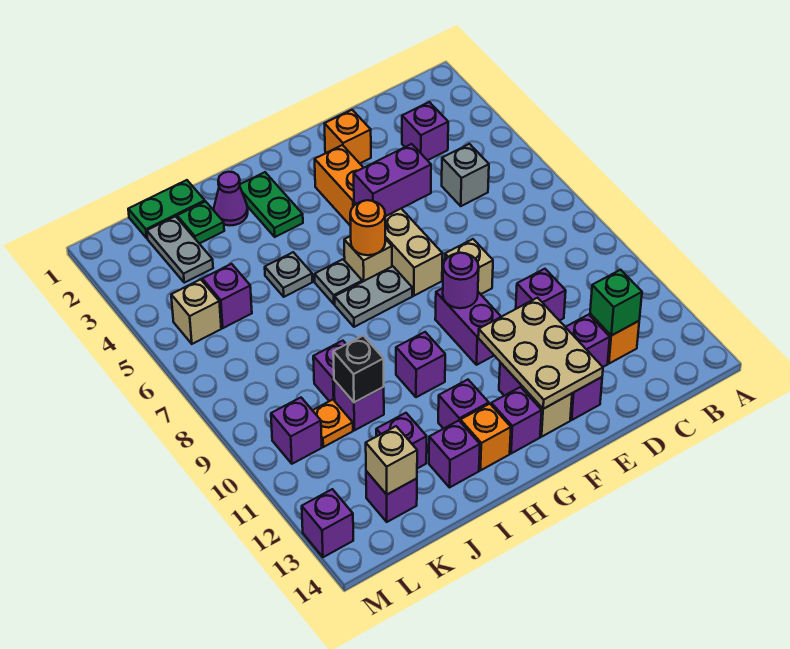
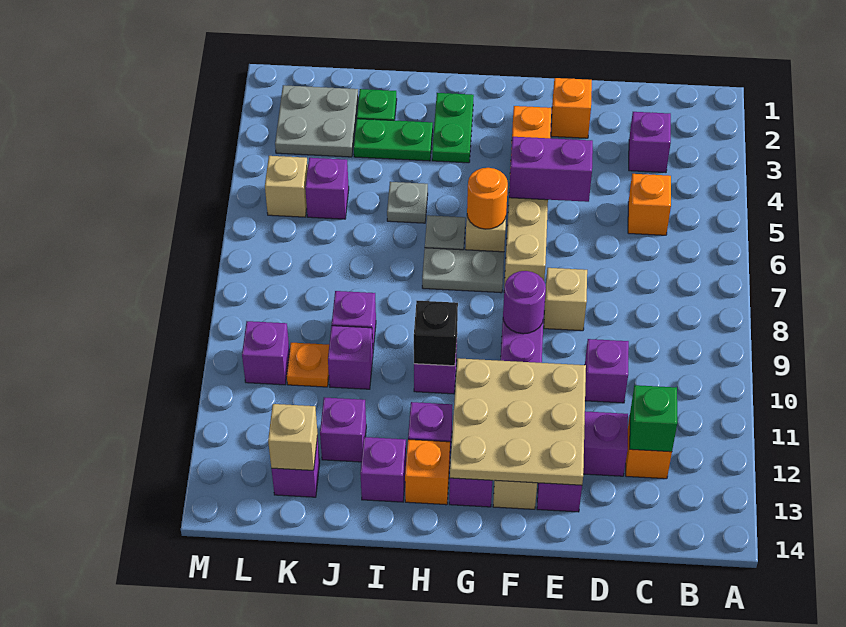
grey brick C5 level 1 -> orange brick C5 level 1
tan plate E11:F13 level 2 -> tan plate E11:G13 level 2
purple cone I2 level 1 -> none
green plate J1:K1 level 1 -> green plate I3:J3 level 1
black brick J10 level 2 -> black brick H10 level 2
grey plate K2:K3 level 1 -> grey plate K2:L3 level 1
purple brick M13 level 1 -> none

